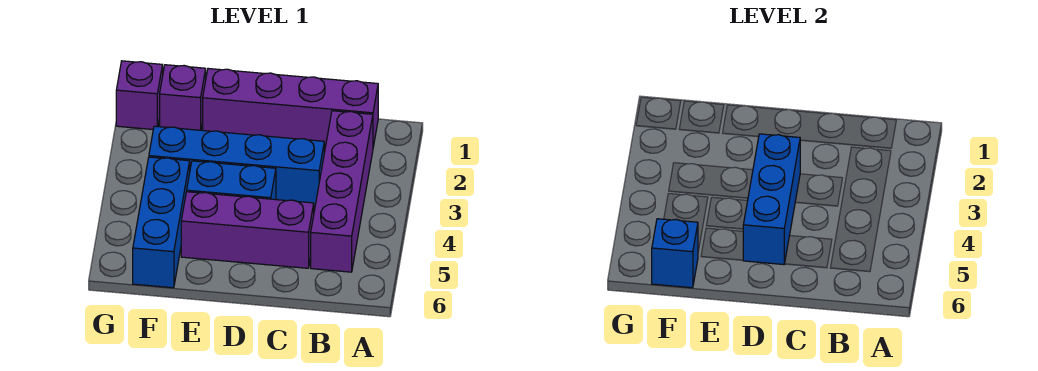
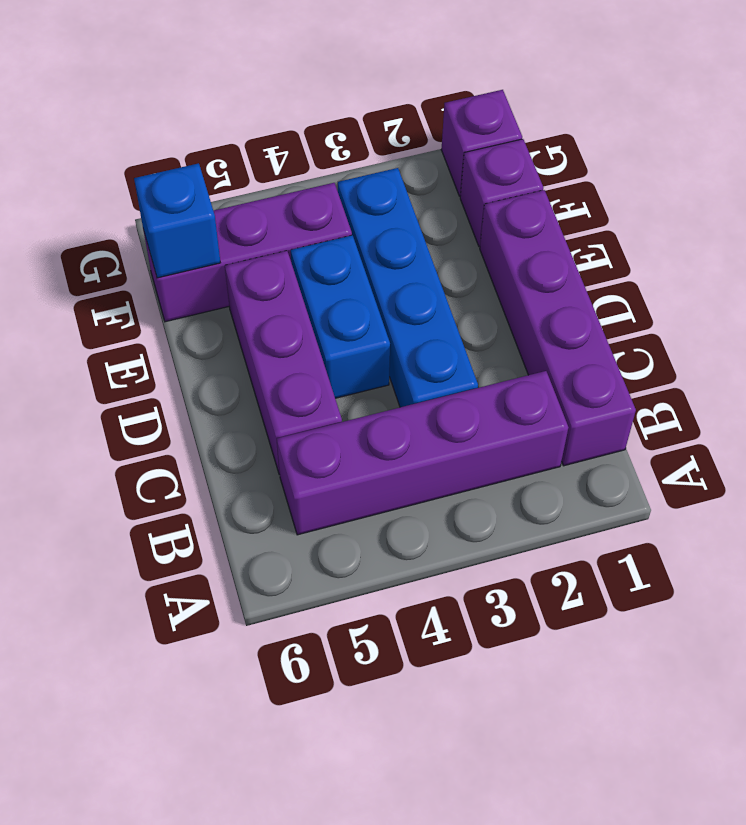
blue brick D3:D5 level 2 -> none
blue brick F4:F6 level 1 -> purple brick F4:F6 level 1

